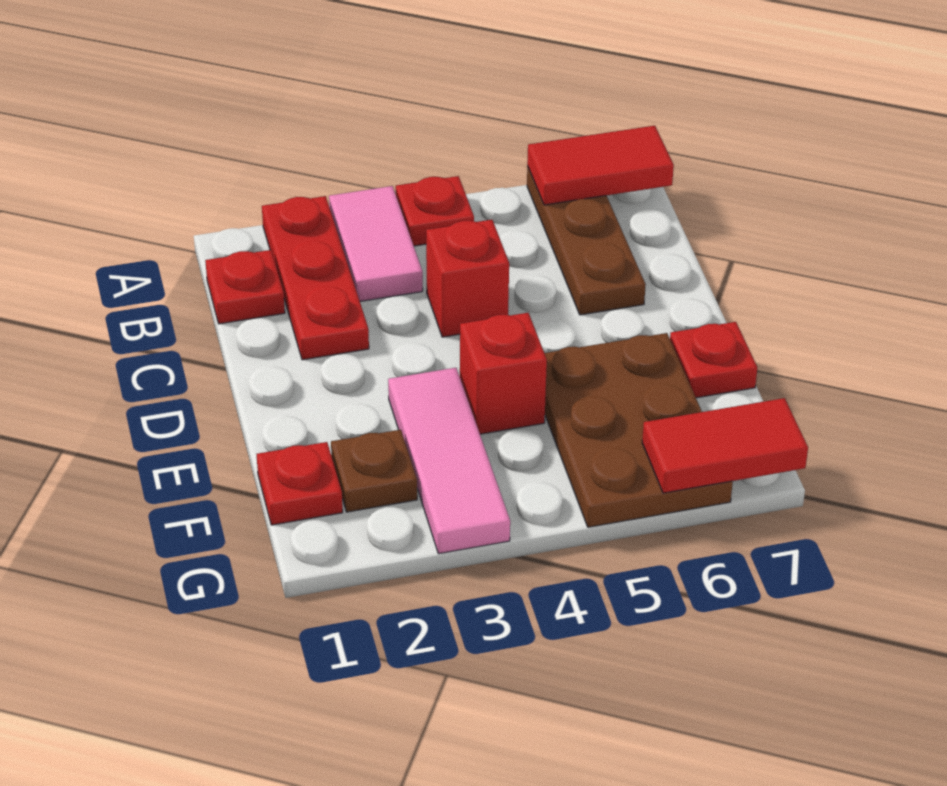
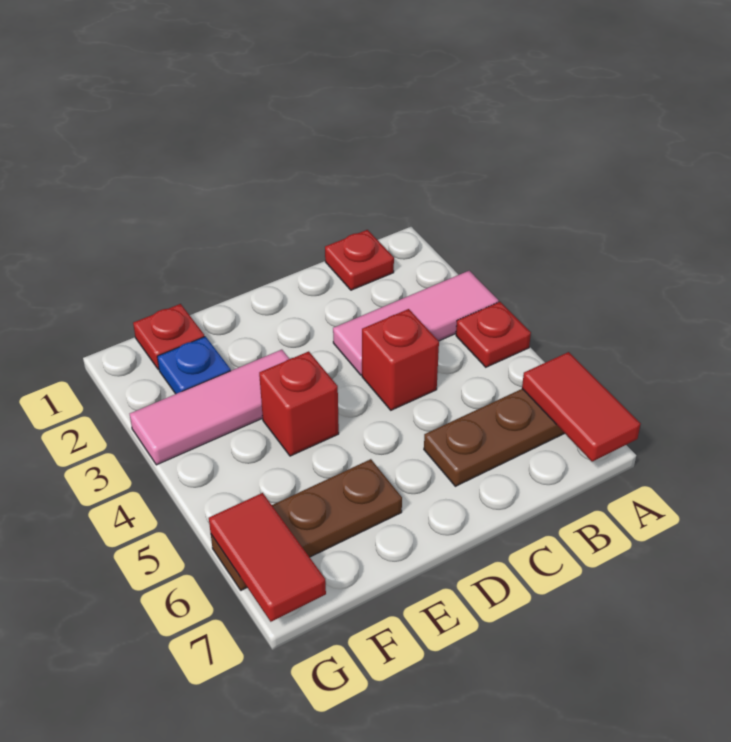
red plate A2:C2 level 1 -> none
pink tile A3:B3 level 1 -> pink tile A3:C3 level 1
brown plate E5:G6 level 1 -> brown plate E6:G6 level 1
red plate E7 level 1 -> none
brown plate F2 level 1 -> blue plate F2 level 1

